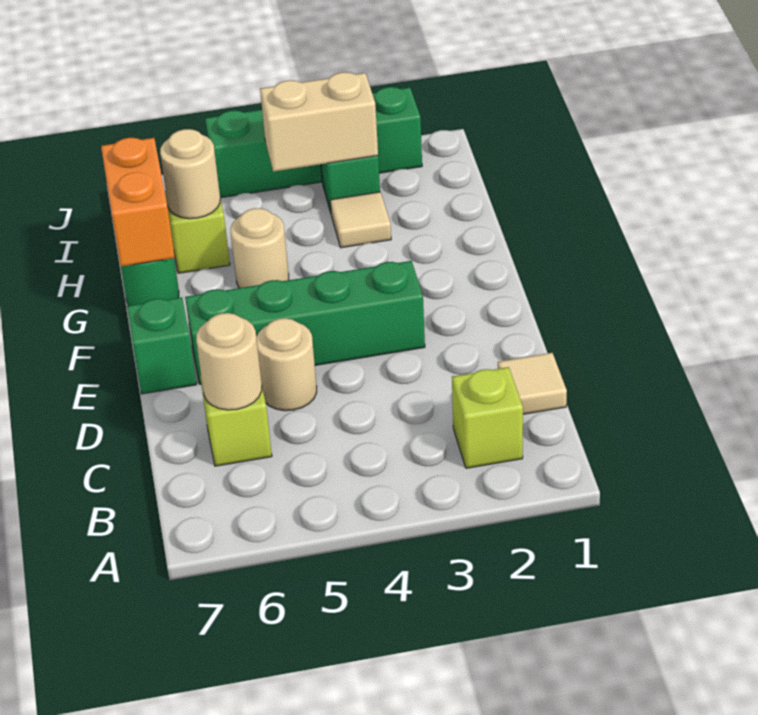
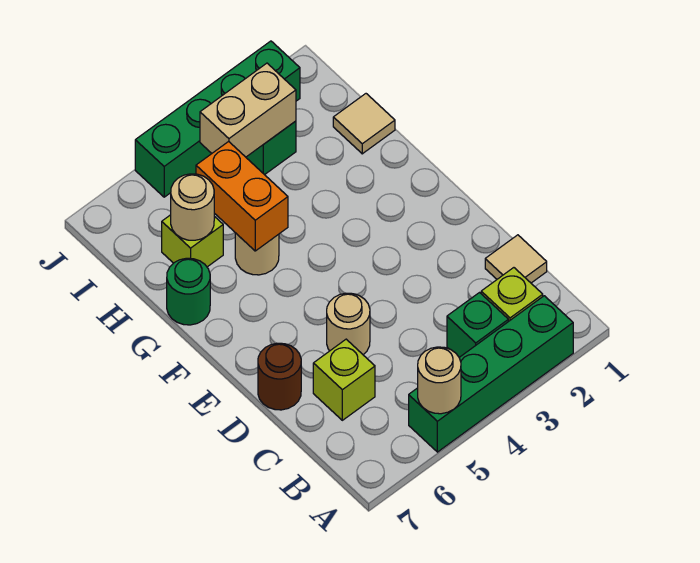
tan round brick C6 level 2 -> tan round brick A5 level 2
none -> brown round brick D7 level 1
green brick E3:E6 level 1 -> green brick A2:A5 level 1
green brick E7 level 1 -> green brick B3 level 1
orange brick G7:H7 level 2 -> orange brick G5:H5 level 2
tan tile H3 level 1 -> tan tile H1 level 1

